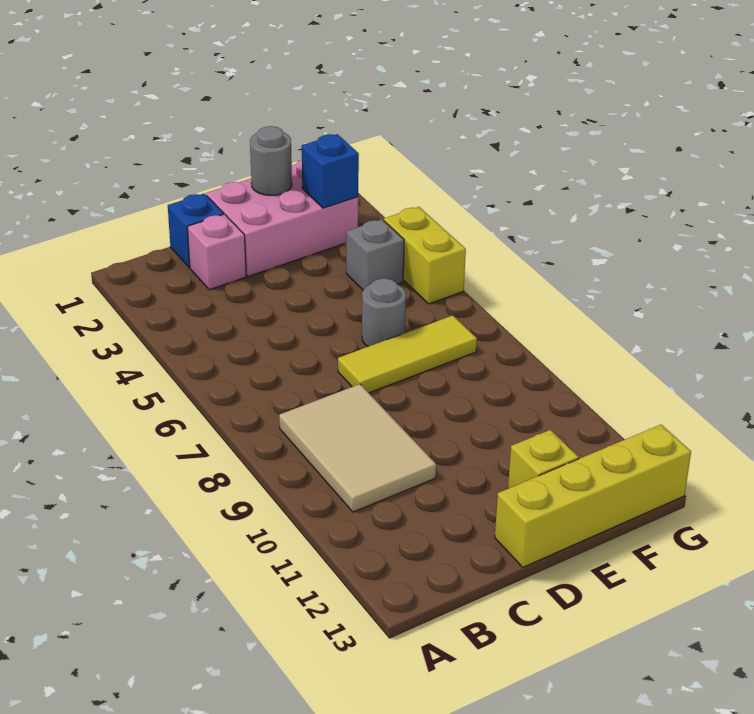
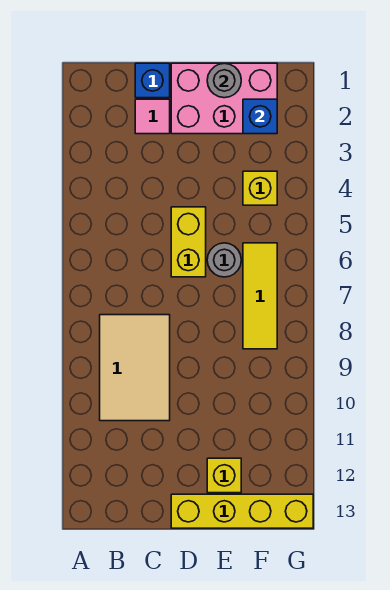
pink brick C2 level 1 -> pink tile C2 level 1
yellow tile D7:F7 level 1 -> yellow tile F6:F8 level 1
grey brick F4 level 1 -> yellow brick F4 level 1
yellow brick G4:G5 level 1 -> yellow brick D5:D6 level 1

